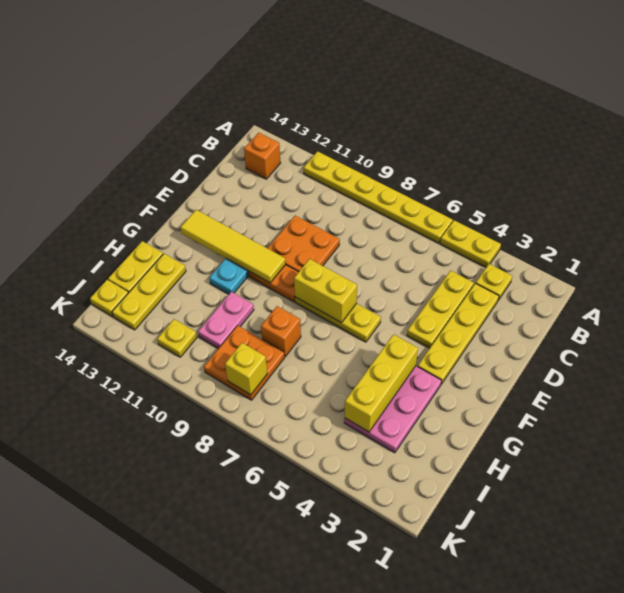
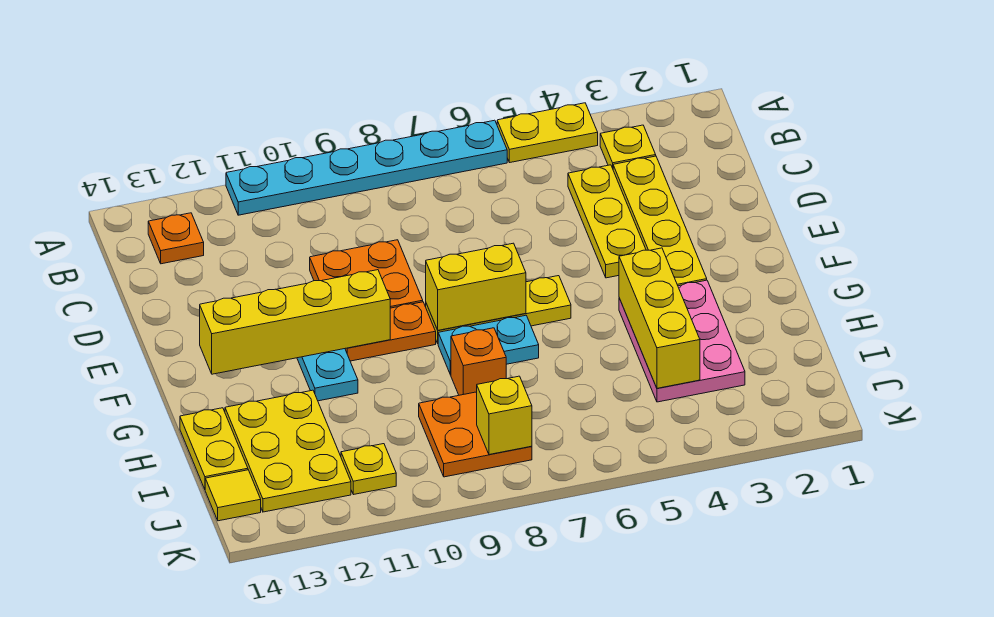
yellow plate A6:A11 level 1 -> cyan plate A6:A11 level 1
orange brick B13 level 1 -> orange plate B13 level 1
yellow tile F10:F13 level 2 -> yellow brick F10:F13 level 2
none -> cyan plate G7:G8 level 1
pink plate H10:I10 level 1 -> none
yellow plate H13:J13 level 1 -> yellow plate H12:J13 level 1
yellow plate J14 level 1 -> yellow tile J14 level 1

